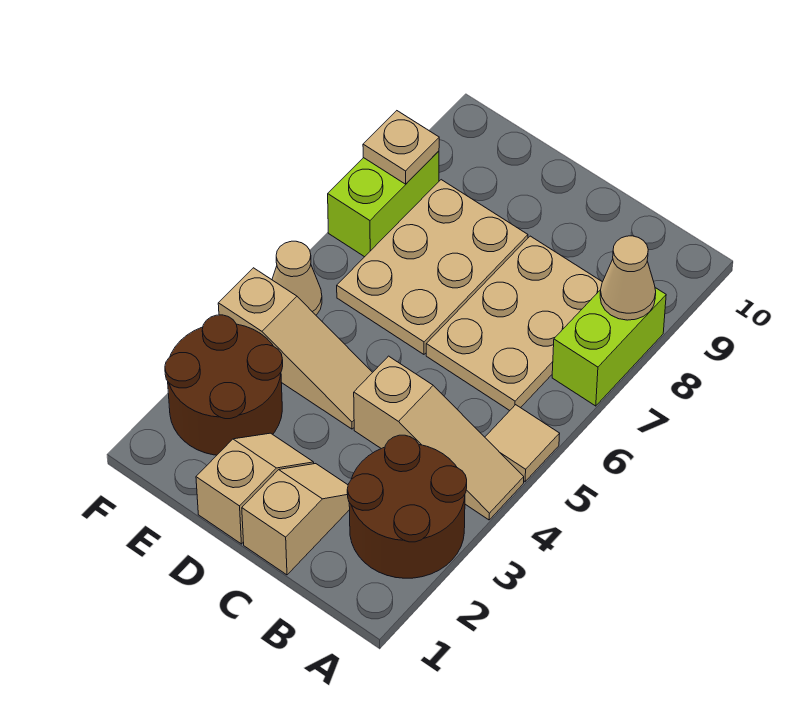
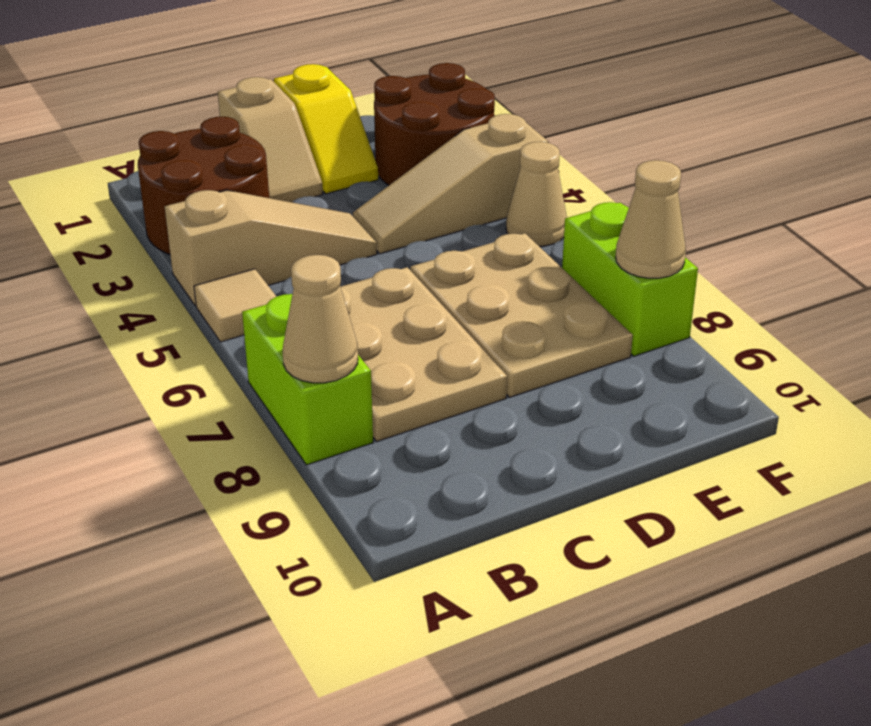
tan slope A4:C4 level 1 top C -> tan slope A4:C4 level 1 top A
tan slope D1:D2 level 1 top 1 -> yellow slope D1:D2 level 1 top 1
tan plate F8 level 2 -> tan cone F8 level 2

